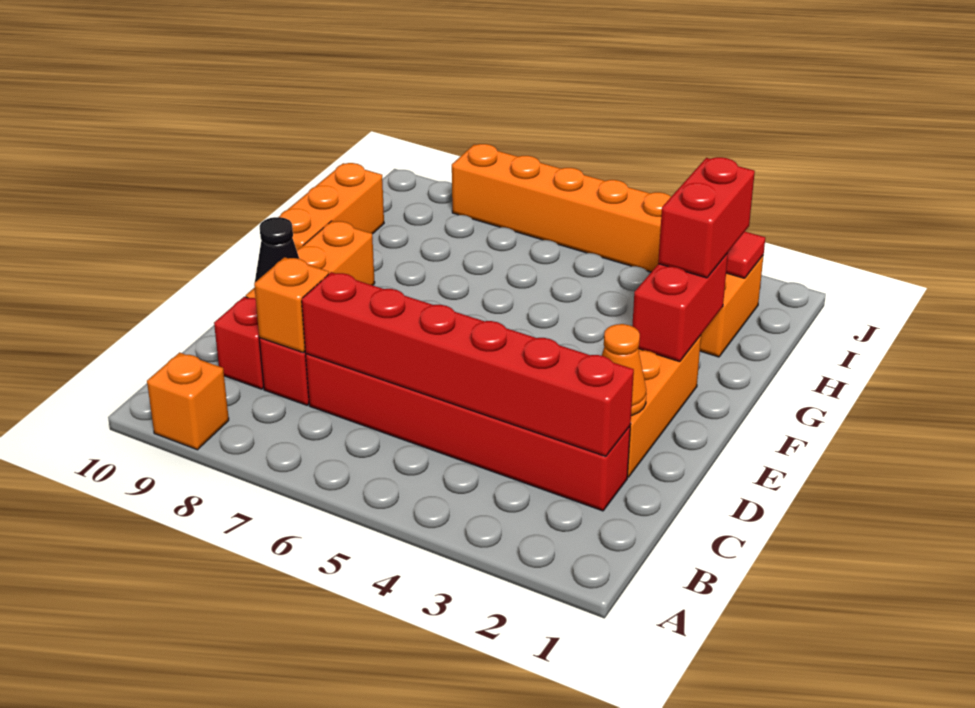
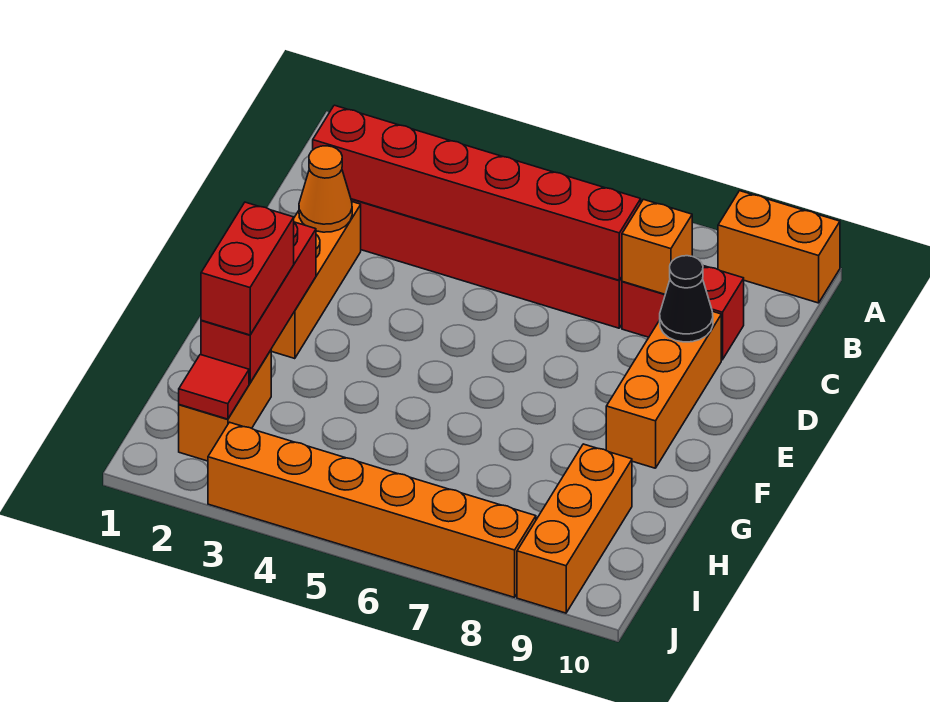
orange brick A9 level 1 -> orange brick A9:A10 level 1
red brick F2:G2 level 2 -> red brick F2:H2 level 2
orange brick F10:H10 level 1 -> orange brick H9:J9 level 1

